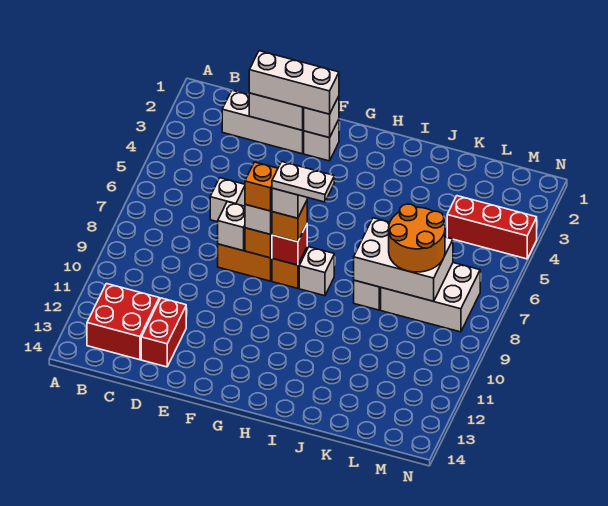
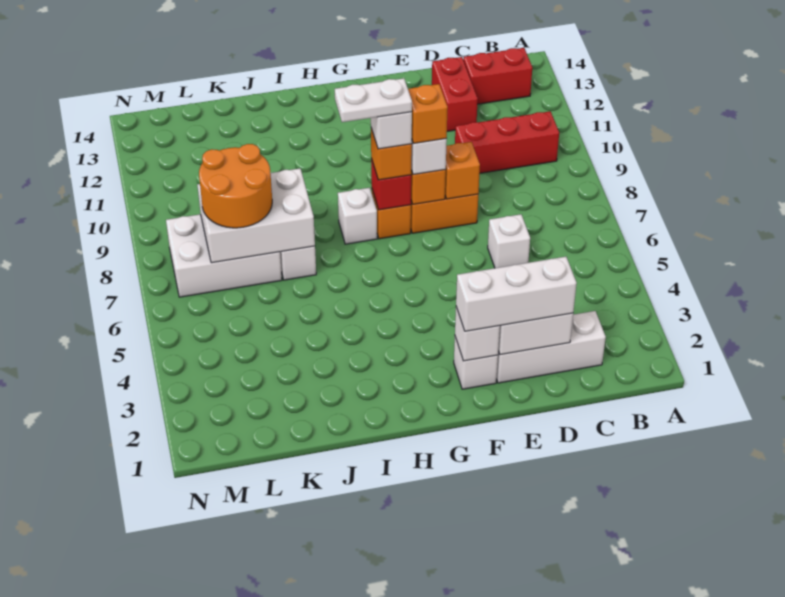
red brick B12:C13 level 1 -> red brick B13:C13 level 1
white brick E8 level 2 -> orange brick E8 level 2
red brick L4:N4 level 1 -> red brick B10:D10 level 1

